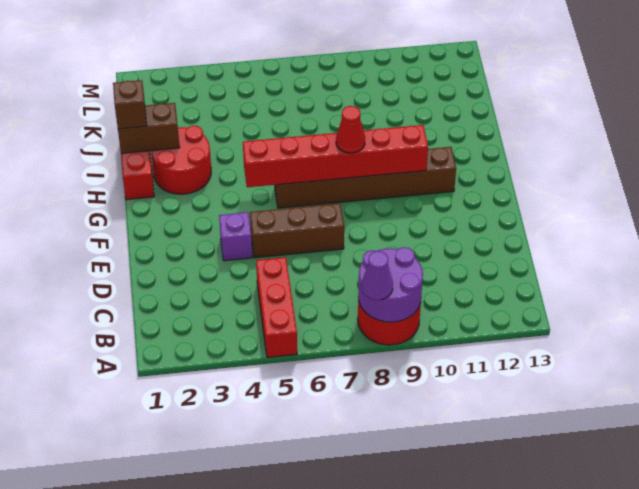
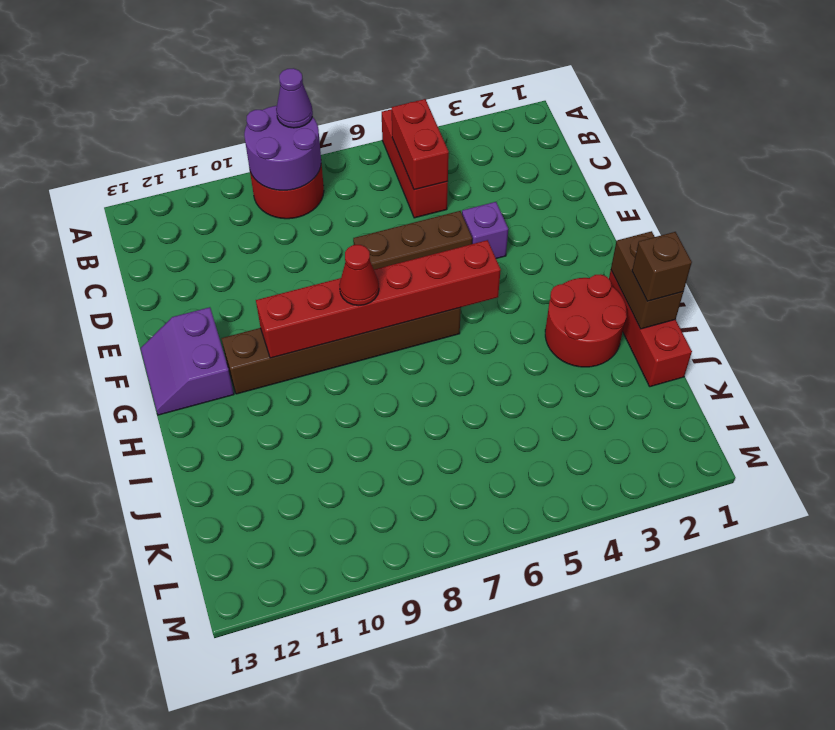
none -> red brick B5:C5 level 2
none -> purple slope F12:G13 level 1 top 12
brown brick I1:I2 level 2 -> brown brick H1:I1 level 2

